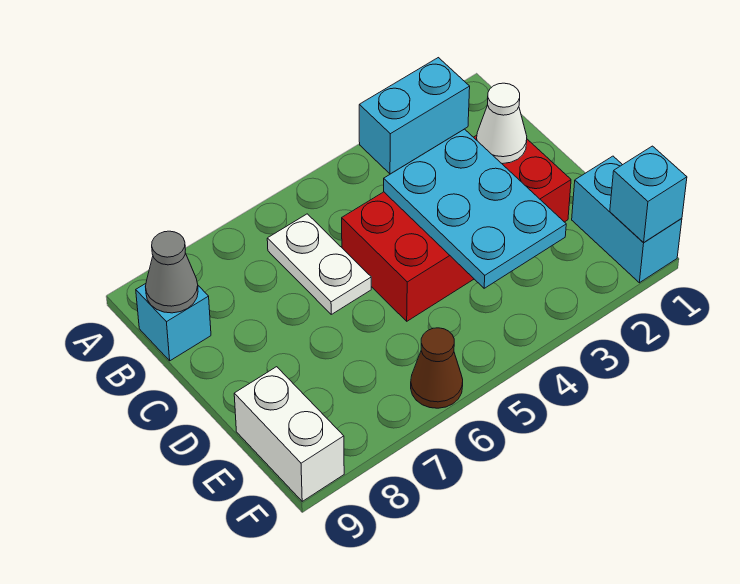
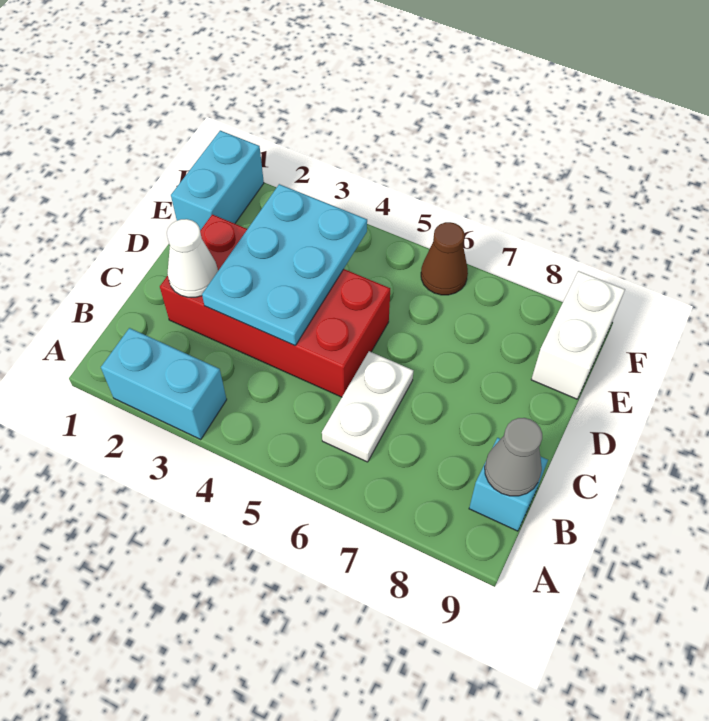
cyan brick F1 level 2 -> none

